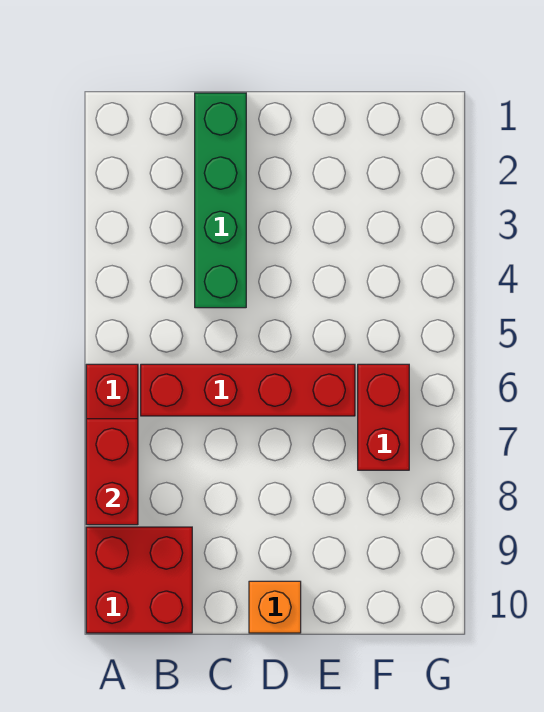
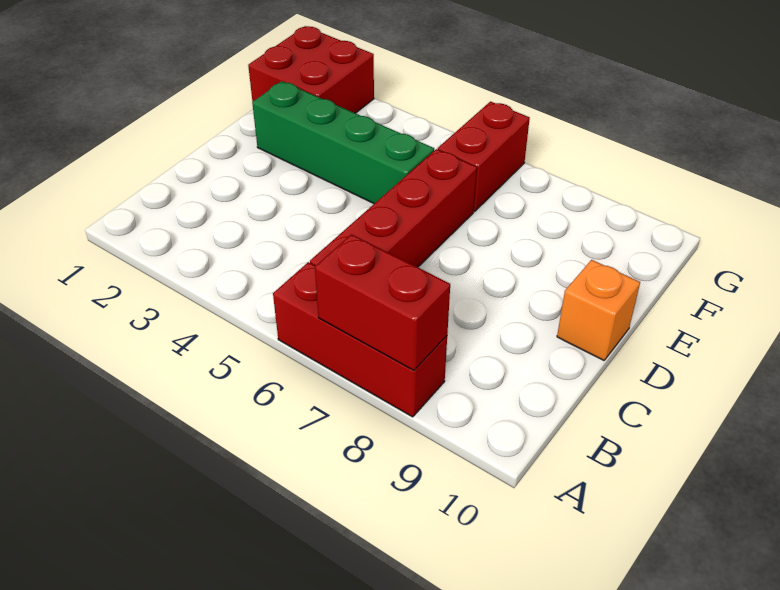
red brick A9:B10 level 1 -> red brick F1:G2 level 1
green brick C1:C4 level 1 -> green brick E2:E5 level 1
red brick F6:F7 level 1 -> red brick F6:G6 level 1

